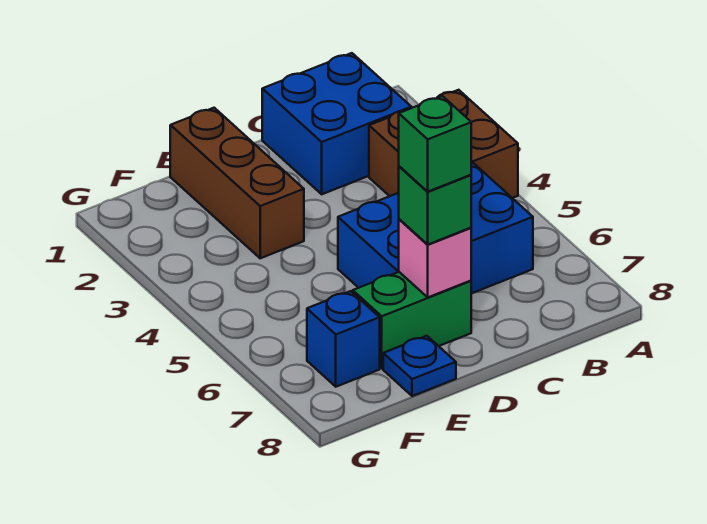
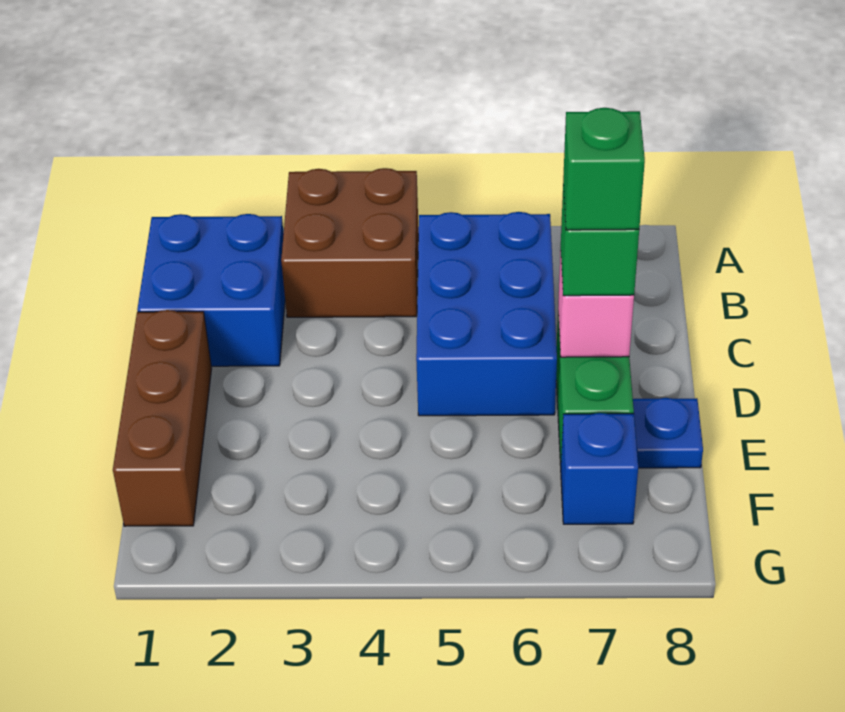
brown brick E1:E3 level 1 -> brown brick D1:F1 level 1

